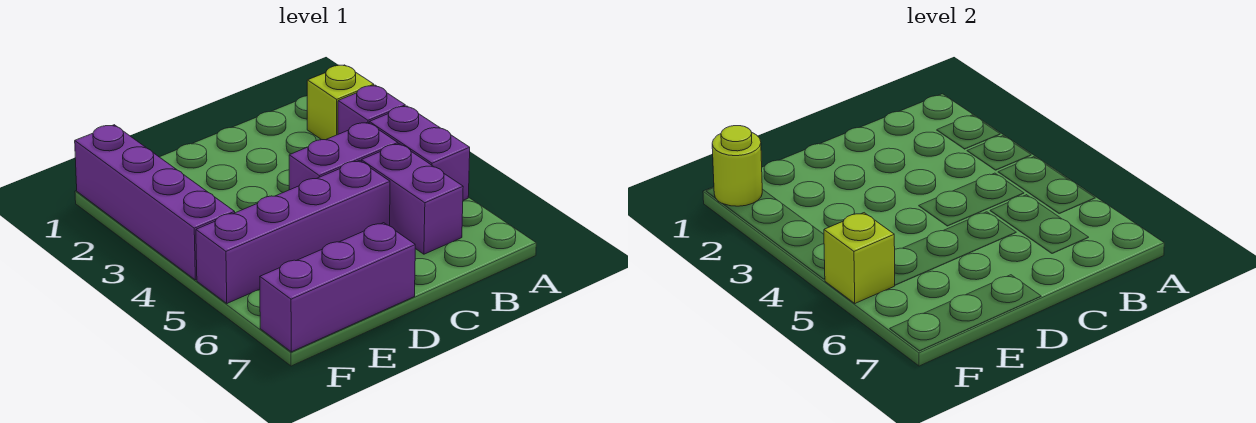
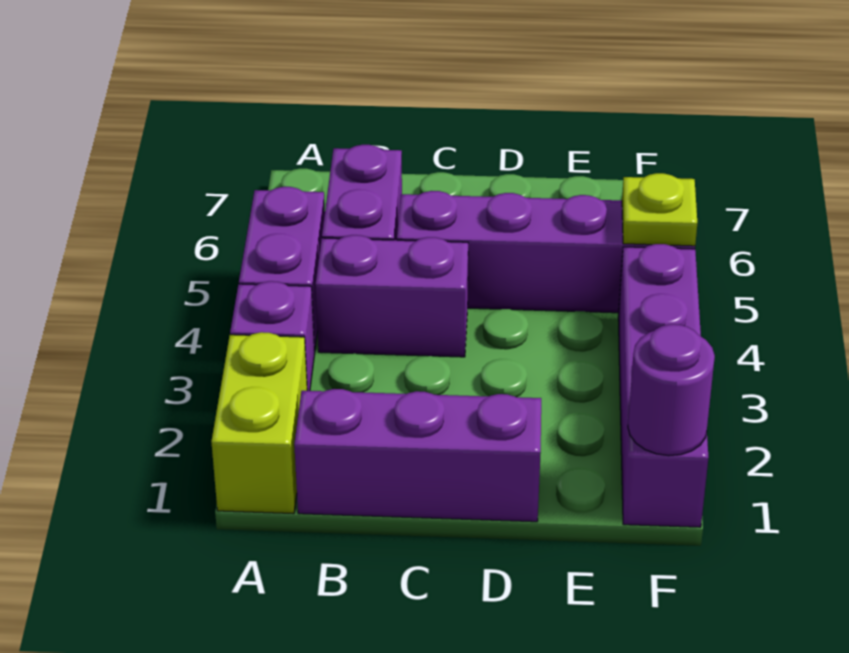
lime brick A2 level 1 -> lime brick A1:A2 level 1
purple brick D7:F7 level 1 -> purple brick B1:D1 level 1
lime round brick F1 level 2 -> purple round brick F1 level 2
lime brick F5 level 2 -> lime plate F5 level 2

